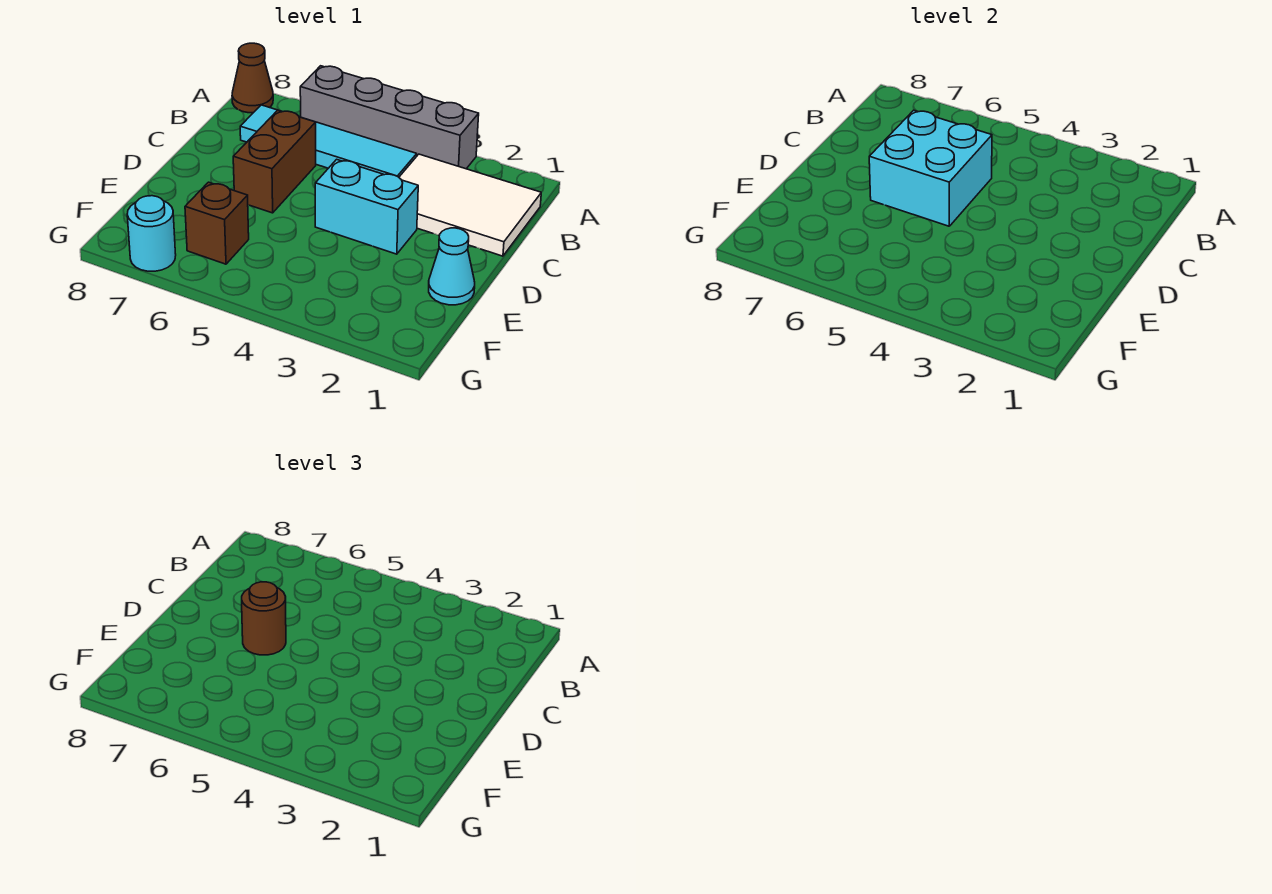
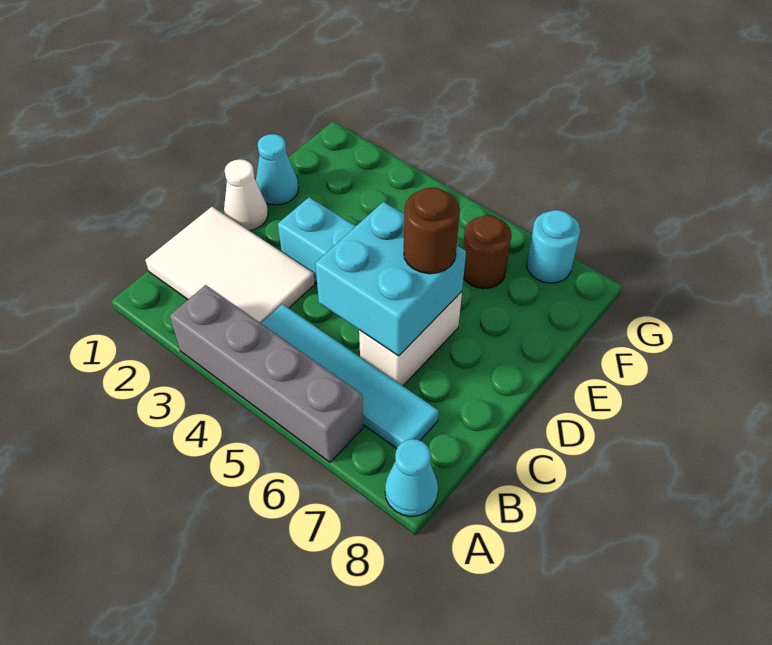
brown cone A8 level 1 -> cyan cone A8 level 1
brown brick C6:D6 level 1 -> white brick C6:D6 level 1
none -> white cone D1 level 1
brown brick F6 level 1 -> brown round brick F6 level 1

